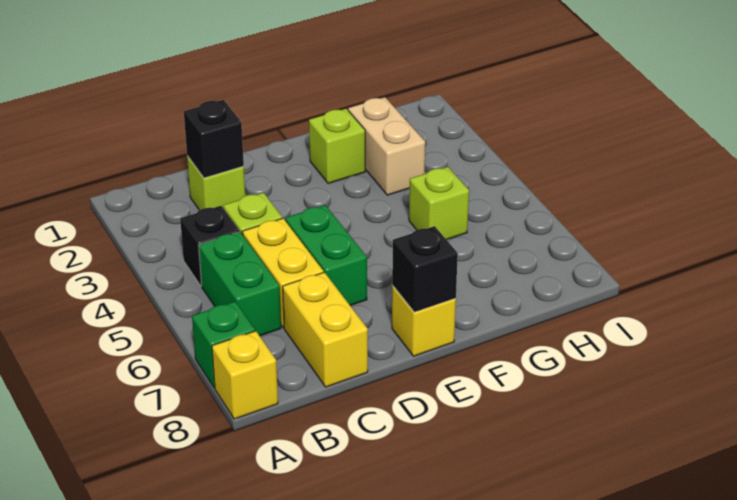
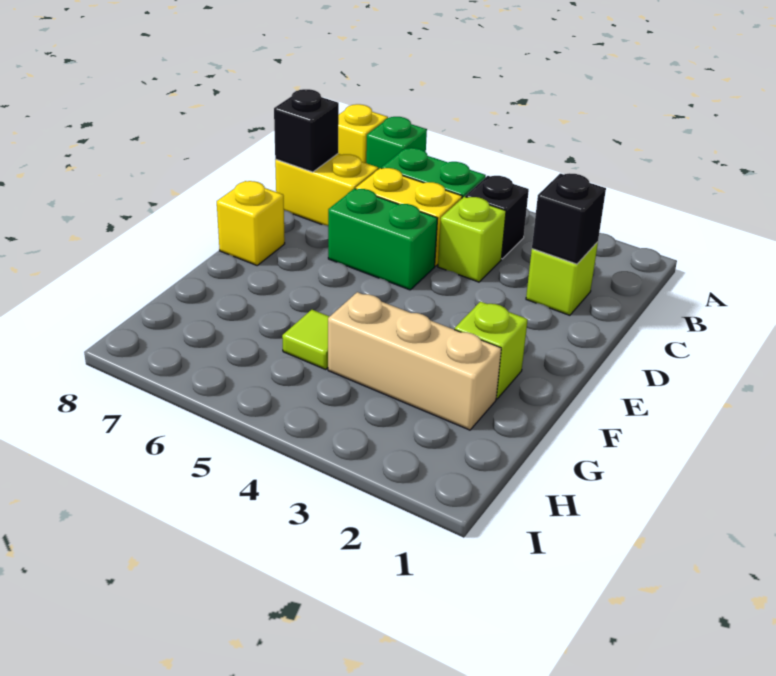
black brick E8 level 2 -> black brick C8 level 2
tan brick G2:G3 level 1 -> tan brick G2:G4 level 1
lime brick G5 level 1 -> lime tile G5 level 1

